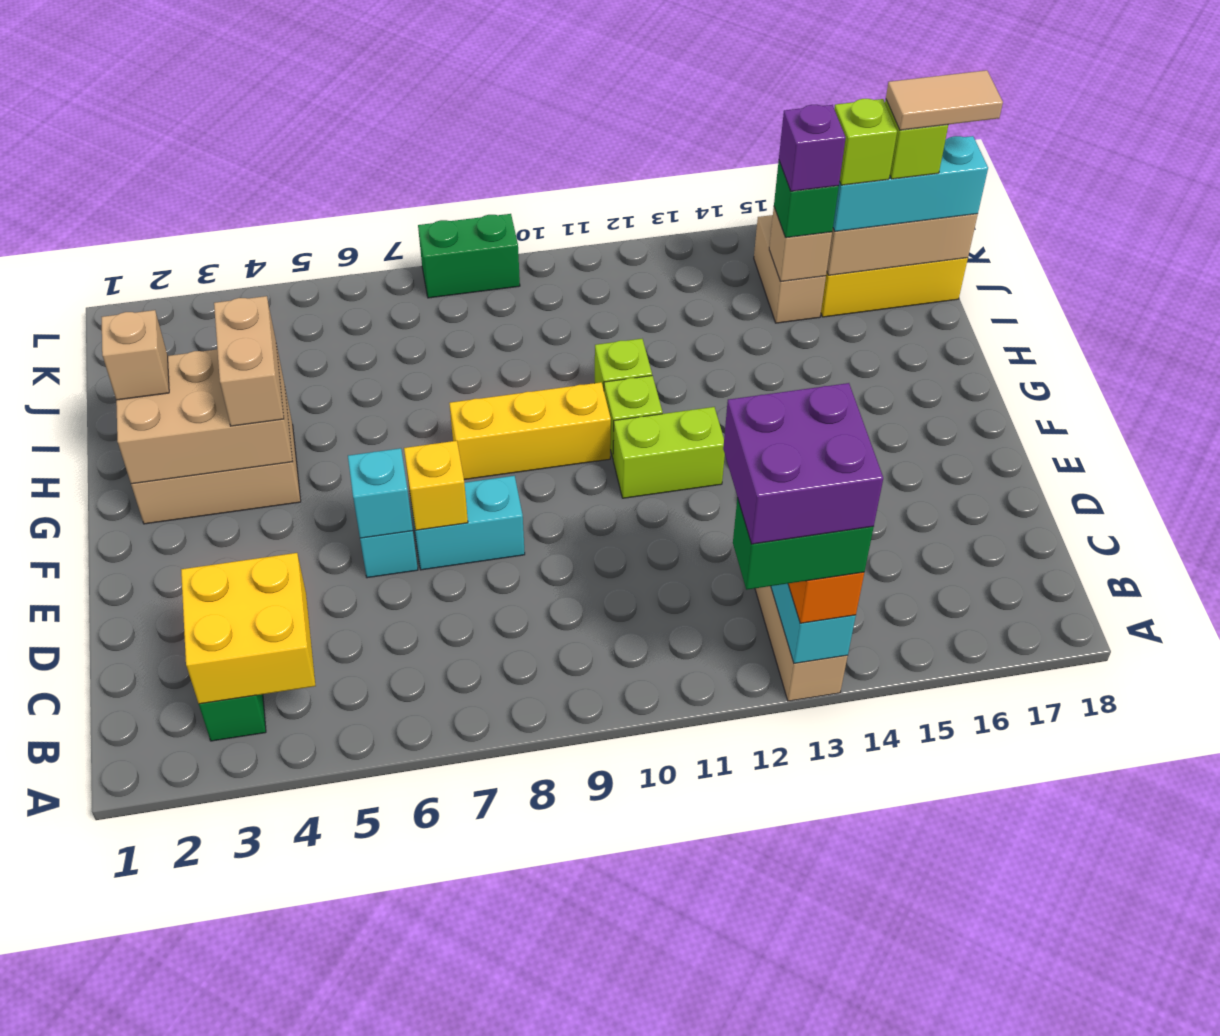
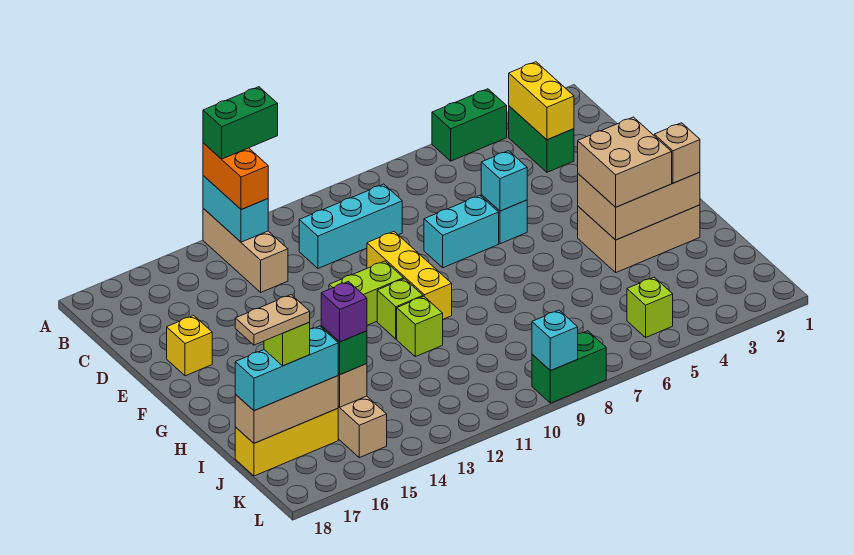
none -> green brick A4:A5 level 1
purple brick A12:B13 level 5 -> none
yellow brick B3:C4 level 2 -> yellow brick B3:C3 level 2
none -> cyan brick C9:C11 level 1
yellow brick E7 level 2 -> yellow brick E17 level 1
tan brick G4:H4 level 3 -> tan brick G3:H4 level 3
yellow brick G8:G10 level 1 -> yellow brick E10:G10 level 1
lime brick J16 level 4 -> lime brick K5 level 1
tan tile J17:J18 level 5 -> tan plate J17:J18 level 5
none -> cyan brick L9 level 2

